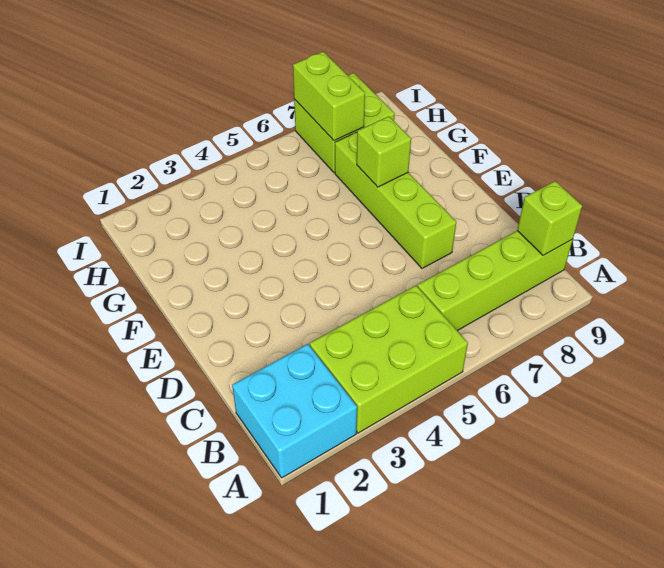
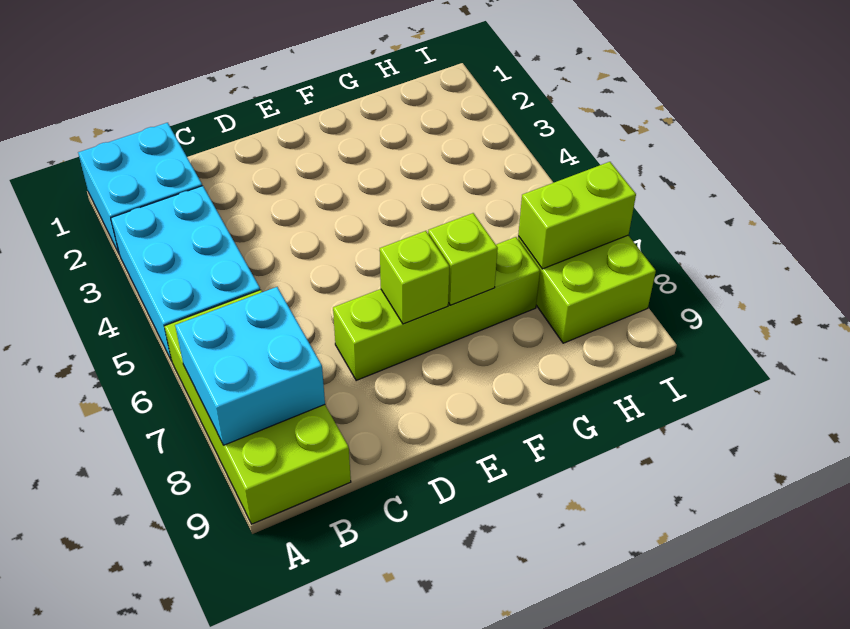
lime brick A3:B5 level 1 -> cyan brick A3:B5 level 1
none -> cyan brick A7:B8 level 2
lime brick B6:B9 level 1 -> lime brick A6:B9 level 1
lime brick B9 level 2 -> lime brick E7 level 2

